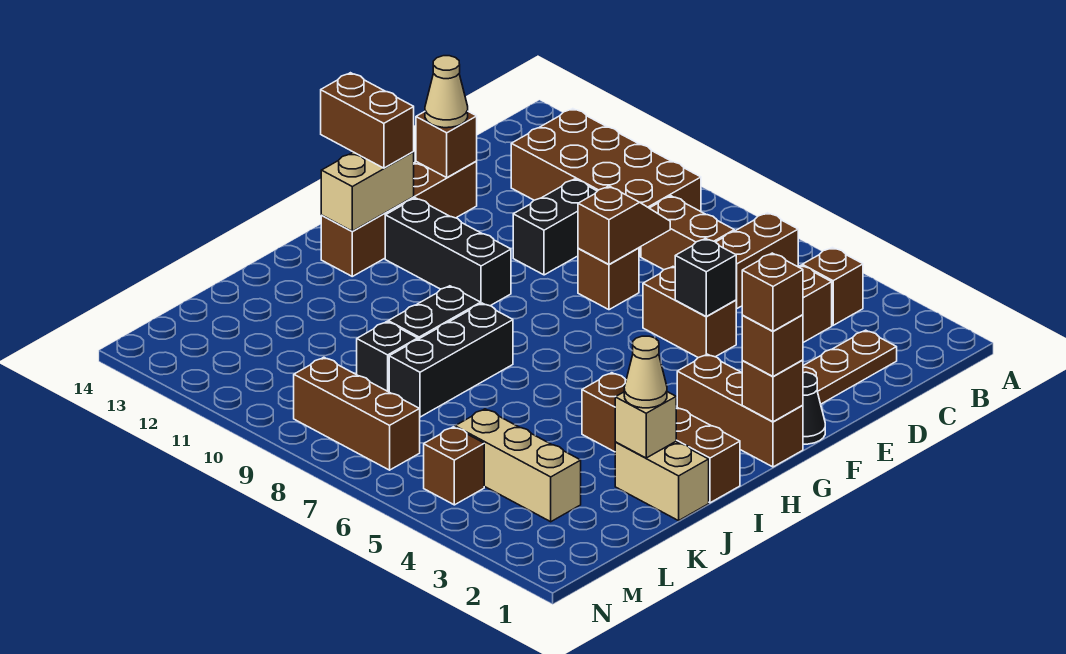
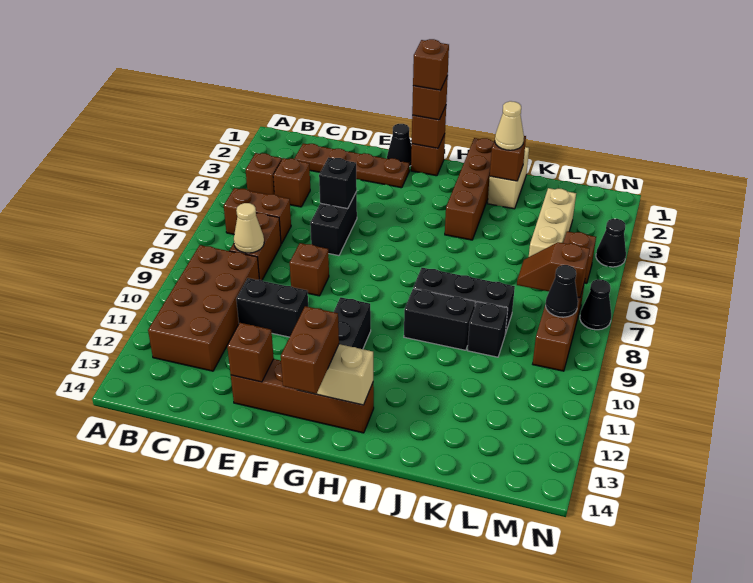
brown slope D8:E8 level 2 top E -> brown slope L7:M7 level 2 top M
brown brick E5:E6 level 1 -> black brick E5:E6 level 1
tan cone E13 level 3 -> tan cone C8 level 2
brown brick G1:G3 level 1 -> brown brick G1 level 1
tan brick J2 level 2 -> brown brick J2 level 2
none -> black cone M8 level 2
none -> black cone N4 level 1
none -> black cone N7 level 1

